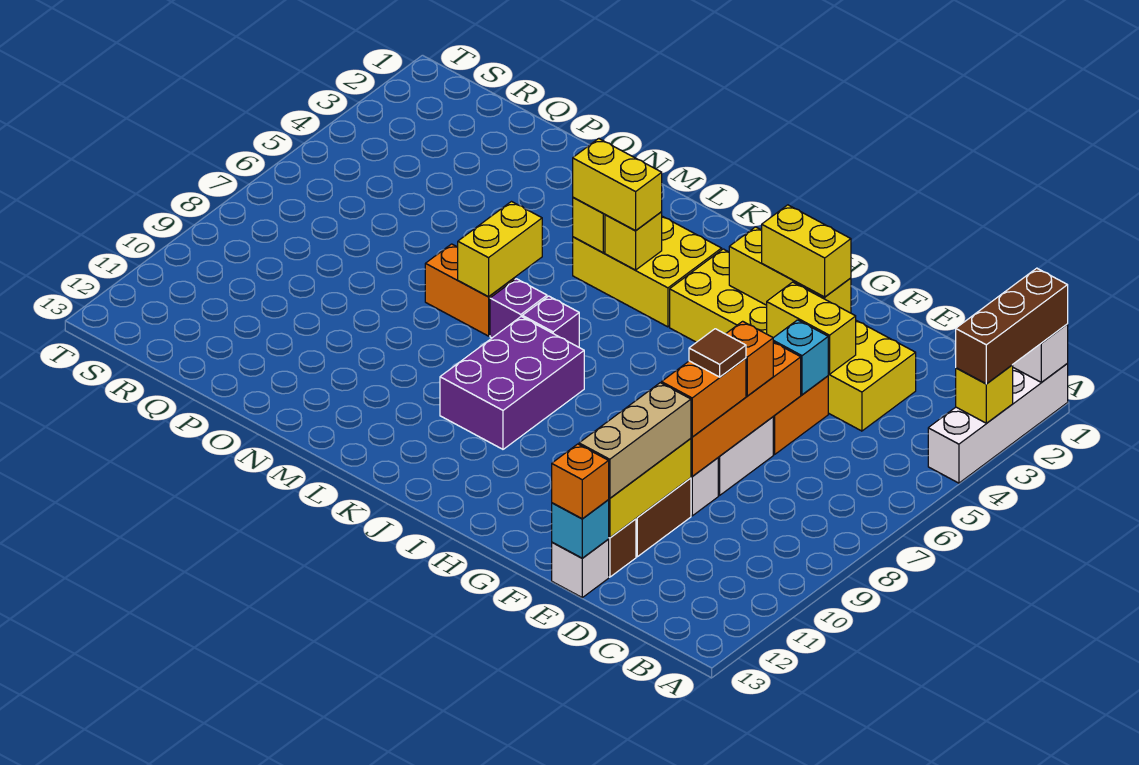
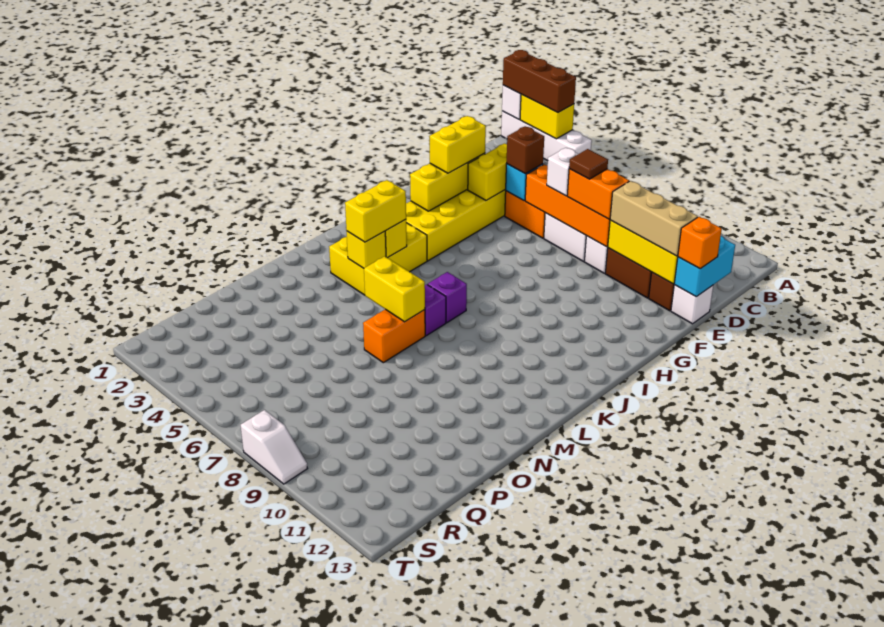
yellow brick A3 level 2 -> yellow brick A2:A3 level 2
none -> brown brick E5 level 3
orange brick E7 level 3 -> white brick E7 level 3
cyan brick E13 level 2 -> cyan brick D13:E13 level 2
purple brick J8:K10 level 1 -> none
none -> white slope T8:T9 level 1 top 8

